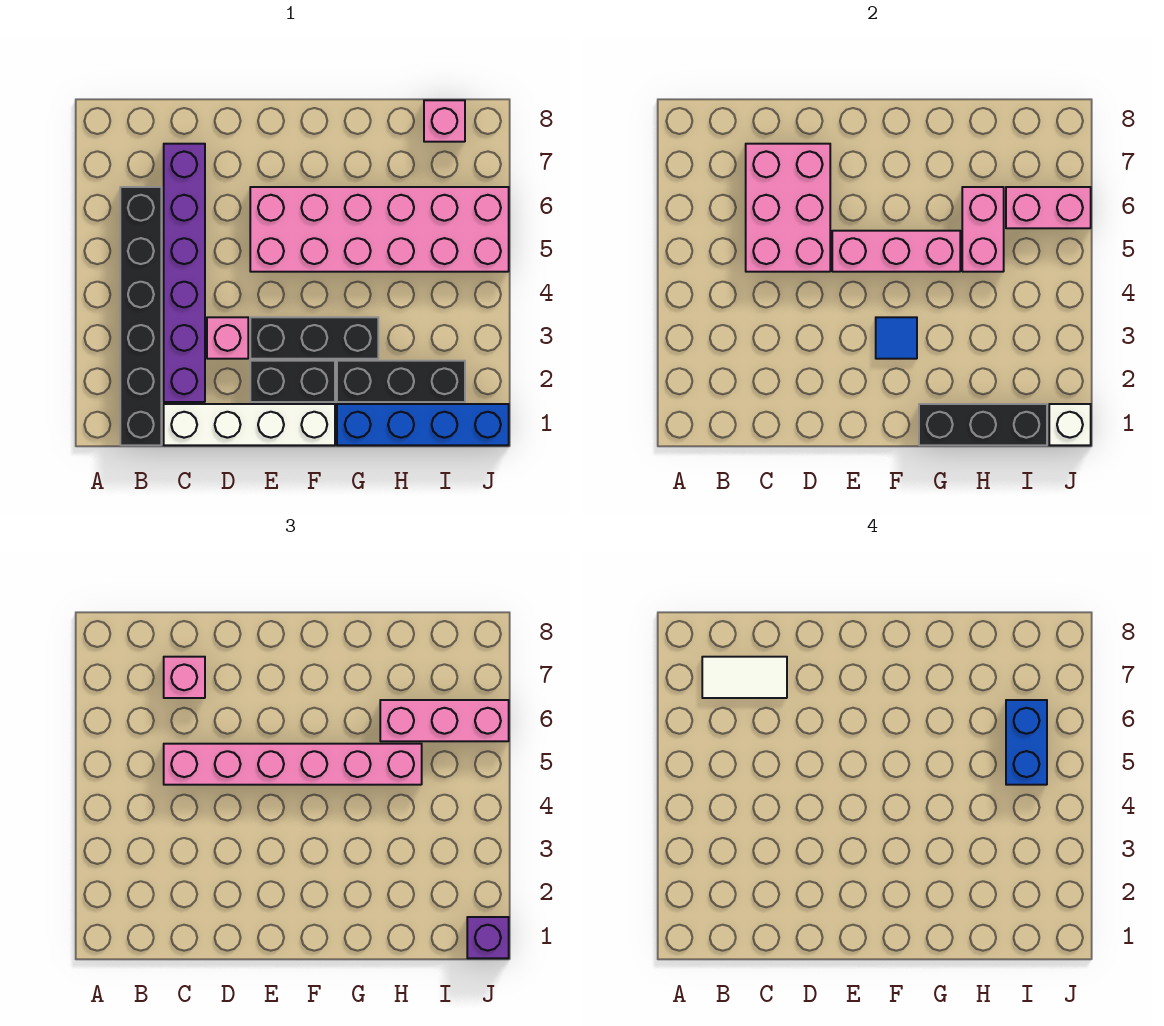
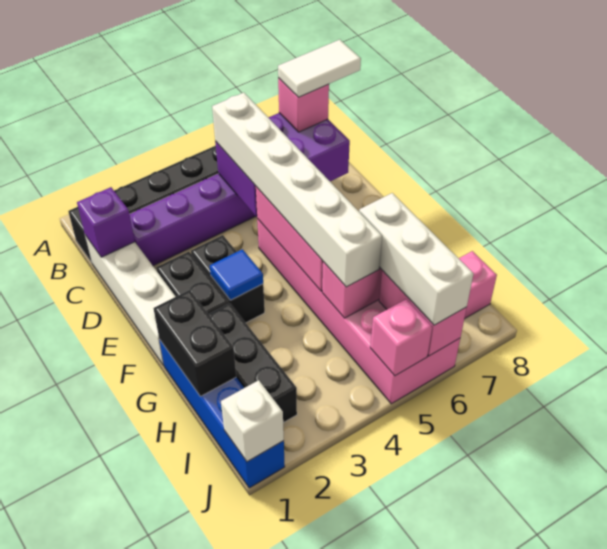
white tile B7:C7 level 4 -> white tile C7:C8 level 4
pink brick C5:D7 level 2 -> purple brick C5:D7 level 2
pink brick C5:H5 level 3 -> white brick C5:H5 level 3
pink brick D3 level 1 -> pink brick J5 level 2
black brick E3:G3 level 1 -> black brick E3:F3 level 1
black brick G1:I1 level 2 -> black brick G1:H1 level 2
pink brick H6:J6 level 3 -> white brick H6:J6 level 3
blue brick I5:I6 level 4 -> none
purple brick J1 level 3 -> purple brick C1 level 2

